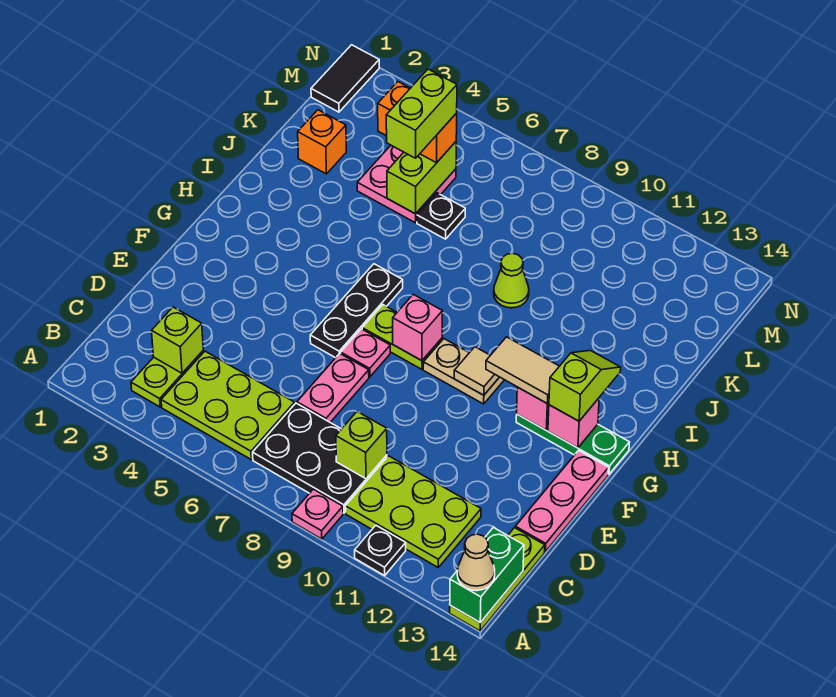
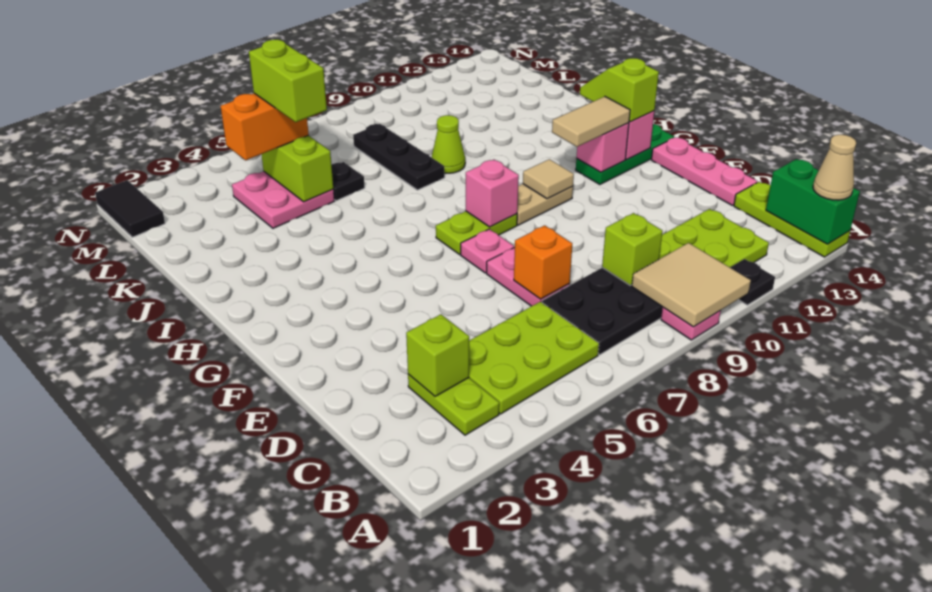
none -> tan tile A9:B10 level 2
black plate F6:H6 level 1 -> black plate J8:L8 level 1
orange brick K2 level 1 -> orange brick D7 level 2

